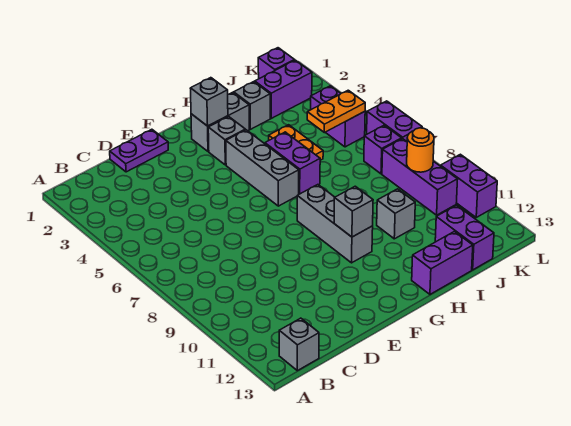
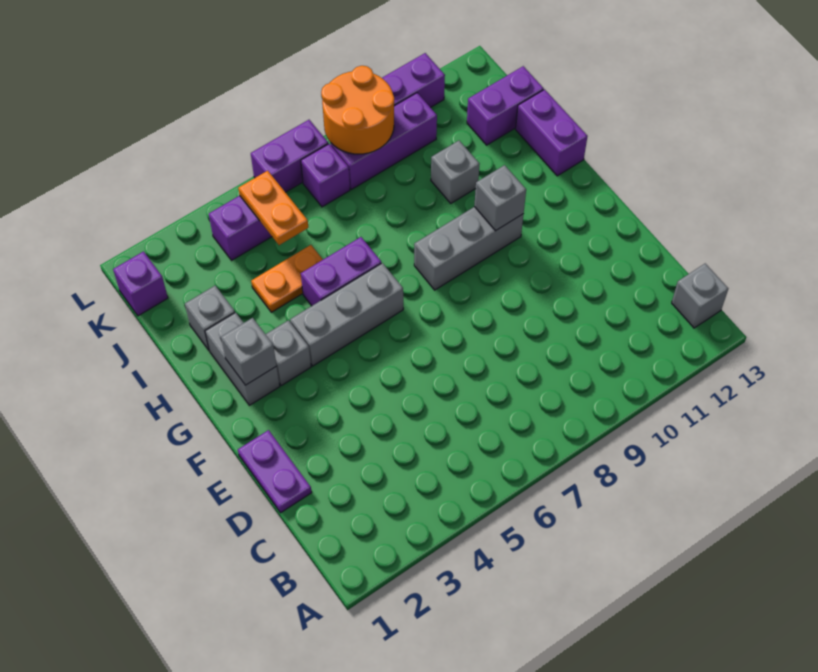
purple brick J2:K2 level 1 -> none
orange round brick K9 level 2 -> orange round brick K8:L9 level 2

